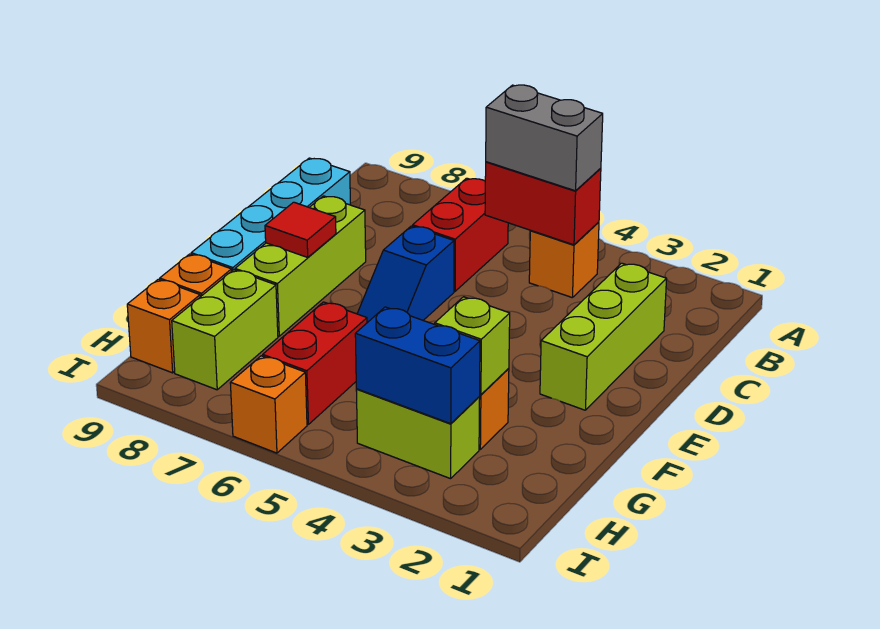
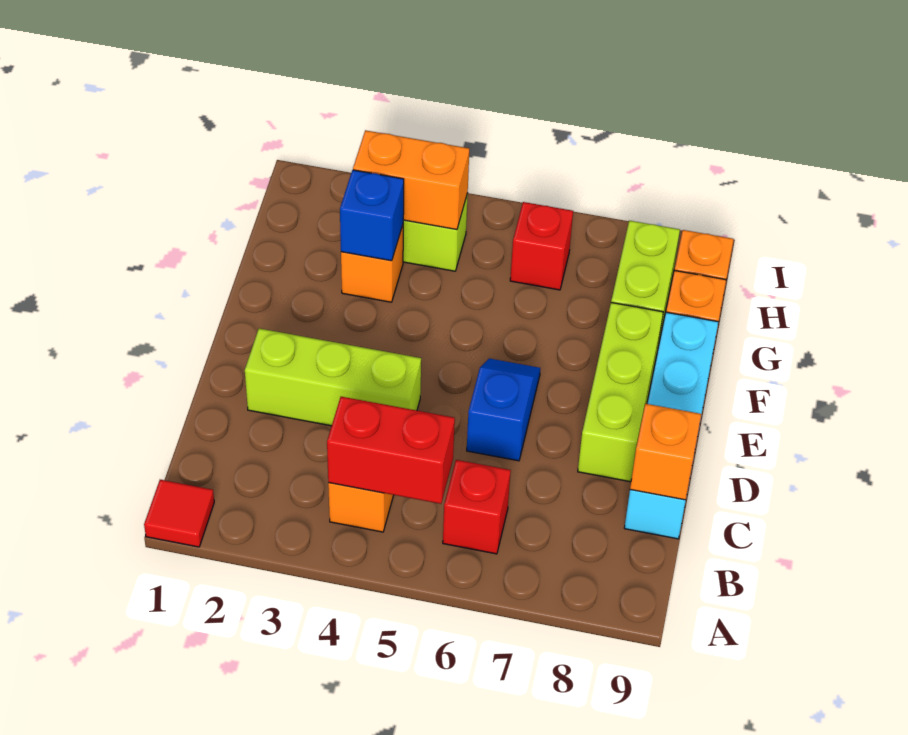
grey brick B4:B5 level 3 -> none
red brick B6:C6 level 1 -> red brick B6 level 1
lime brick C2:E2 level 1 -> lime brick D2:D4 level 1
red tile E8 level 2 -> red tile A1 level 1
lime brick G3 level 2 -> blue brick G3 level 2
red brick G6:H6 level 1 -> red brick H6 level 1
blue brick H3:H4 level 2 -> orange brick H3:H4 level 2
orange brick I6 level 1 -> orange brick C9 level 2

